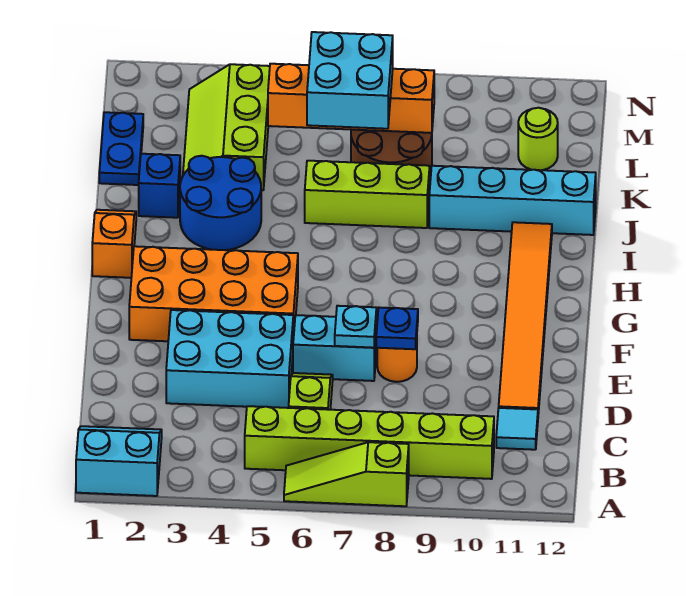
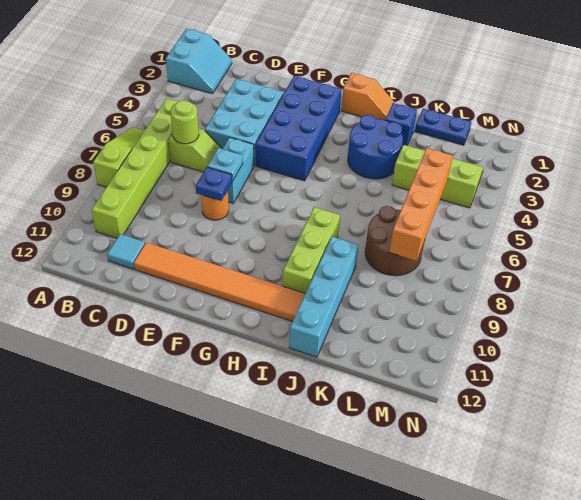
orange brick F2:G5 level 1 -> blue brick F2:G5 level 1
lime brick J6:J8 level 1 -> lime brick I8:I10 level 1
cyan brick K6:L7 level 3 -> none
lime round brick L11 level 1 -> lime round brick C6 level 2

